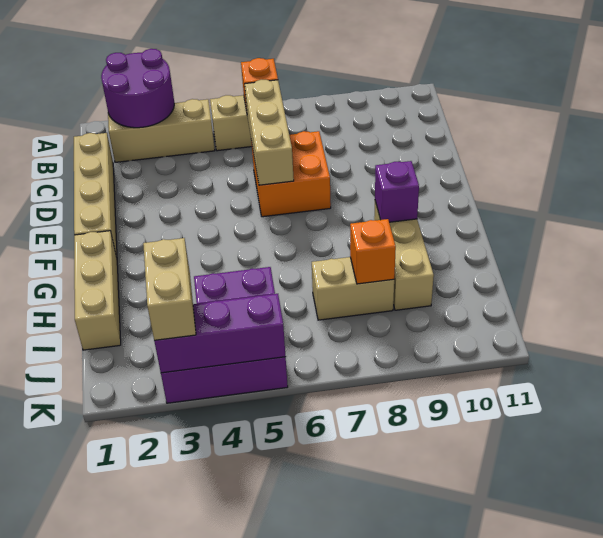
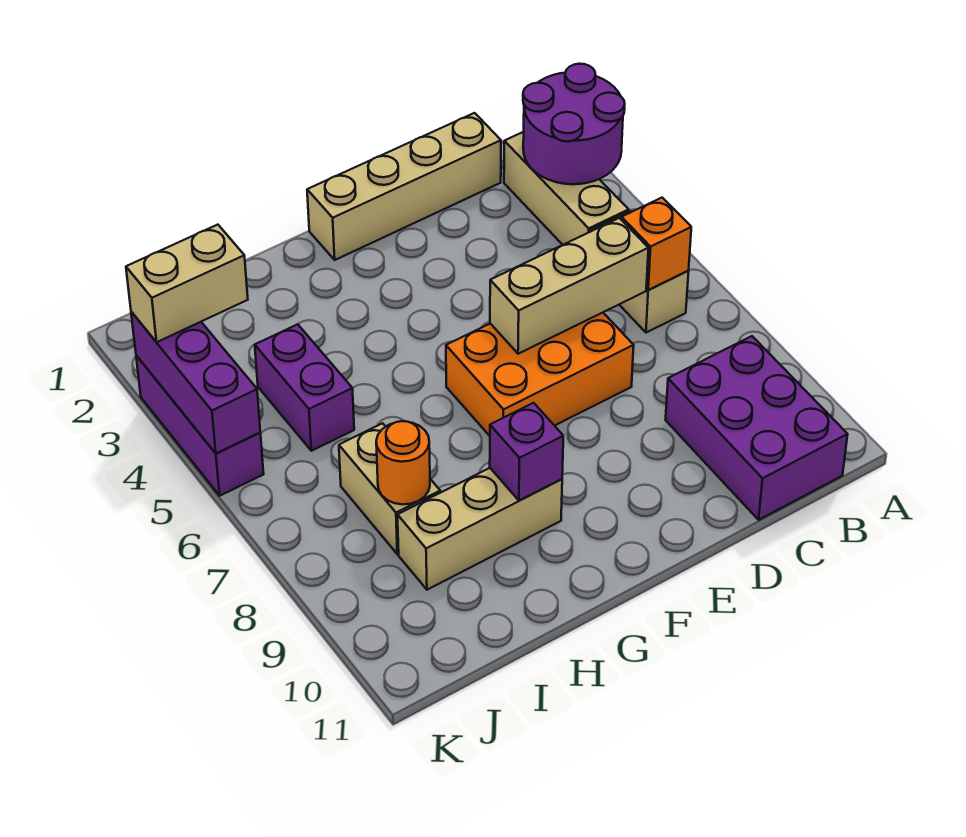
none -> purple brick B9:C11 level 1
orange brick D6:E7 level 1 -> orange brick D6:F7 level 1
tan brick G1:I1 level 1 -> none
orange brick I8 level 2 -> orange round brick I8 level 2

